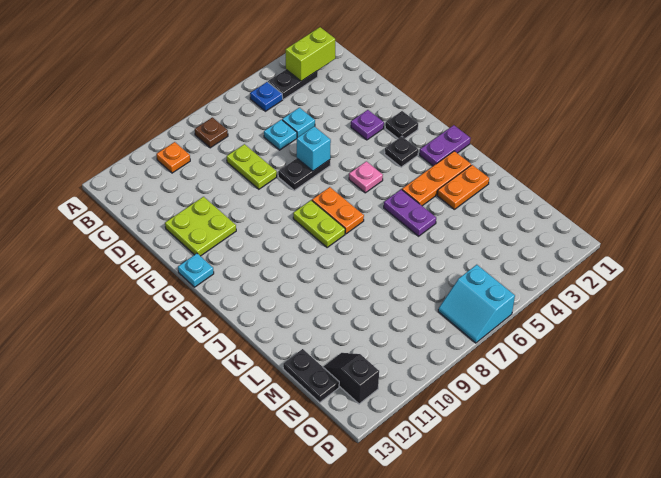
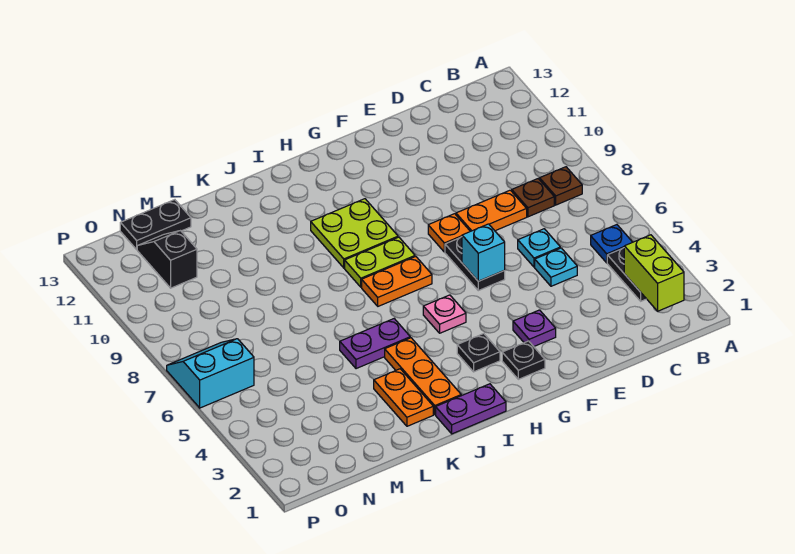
orange plate B10 level 1 -> orange plate F8 level 1
none -> brown plate C8 level 1
lime plate D8:E8 level 1 -> orange plate D8:E8 level 1
lime plate E11:F12 level 1 -> lime plate H9:I10 level 1
cyan plate G13 level 1 -> none
purple plate I1:I2 level 1 -> purple plate I1:J1 level 1
black slope N12:O12 level 1 top O -> black slope N11:N12 level 1 top 11

